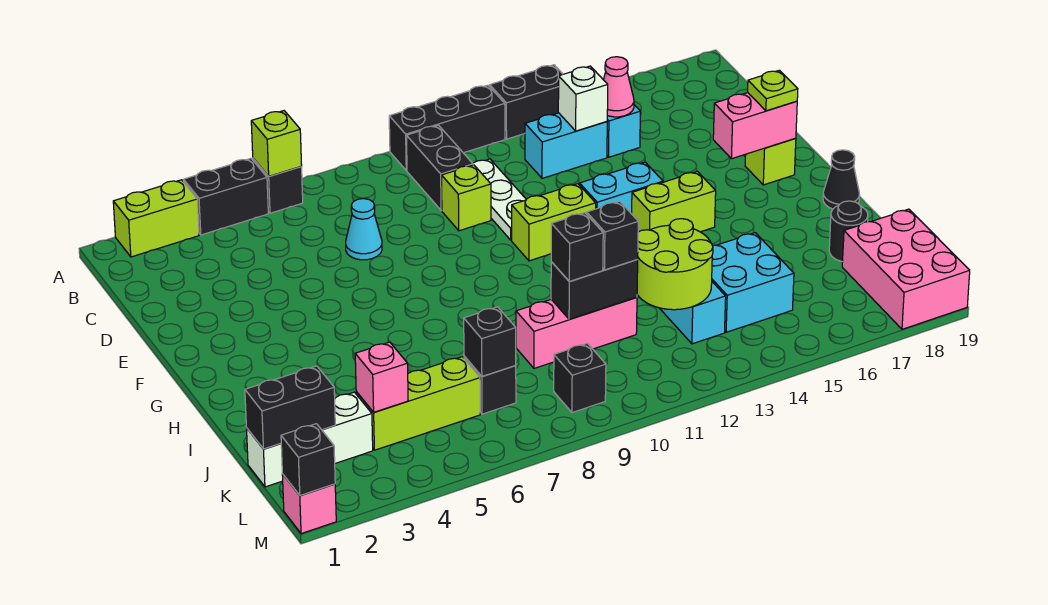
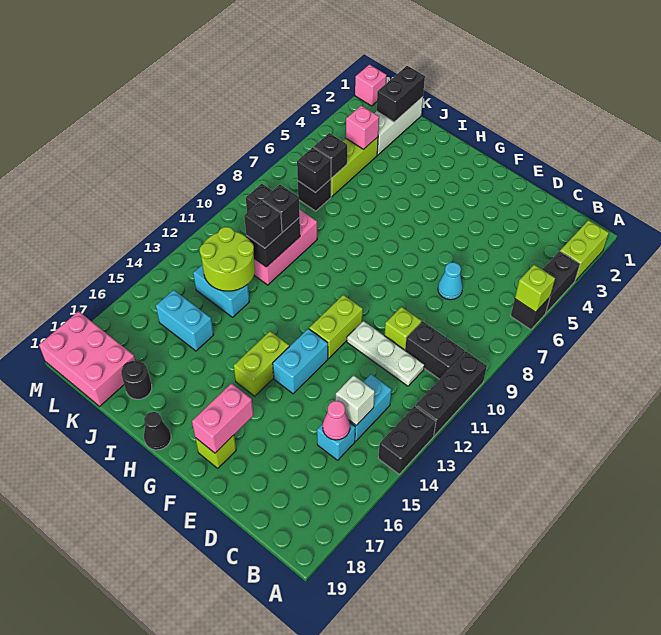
lime plate F18 level 3 -> none
cyan brick J14:K15 level 1 -> cyan brick J15:K15 level 1
black brick M1 level 2 -> black brick K6 level 2

